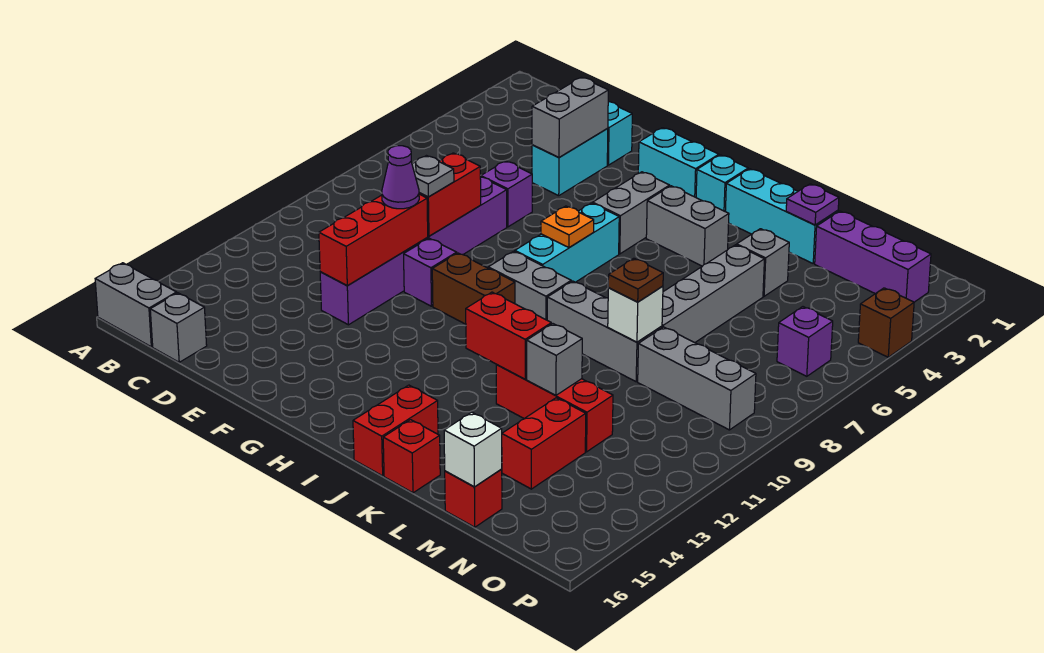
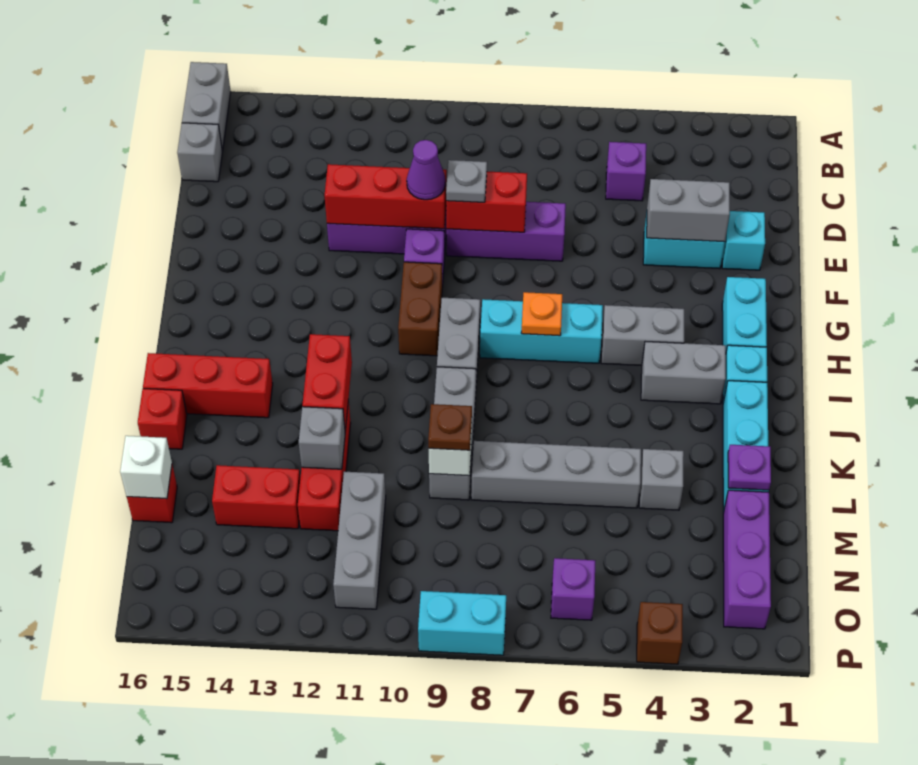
purple brick E6 level 1 -> purple brick C5 level 1
grey brick I4:J4 level 1 -> grey brick I3:I4 level 1
red brick J15:J16 level 1 -> red brick J14:J16 level 1
grey brick M9:O9 level 1 -> grey brick M11:O11 level 1
none -> cyan brick P8:P9 level 1

